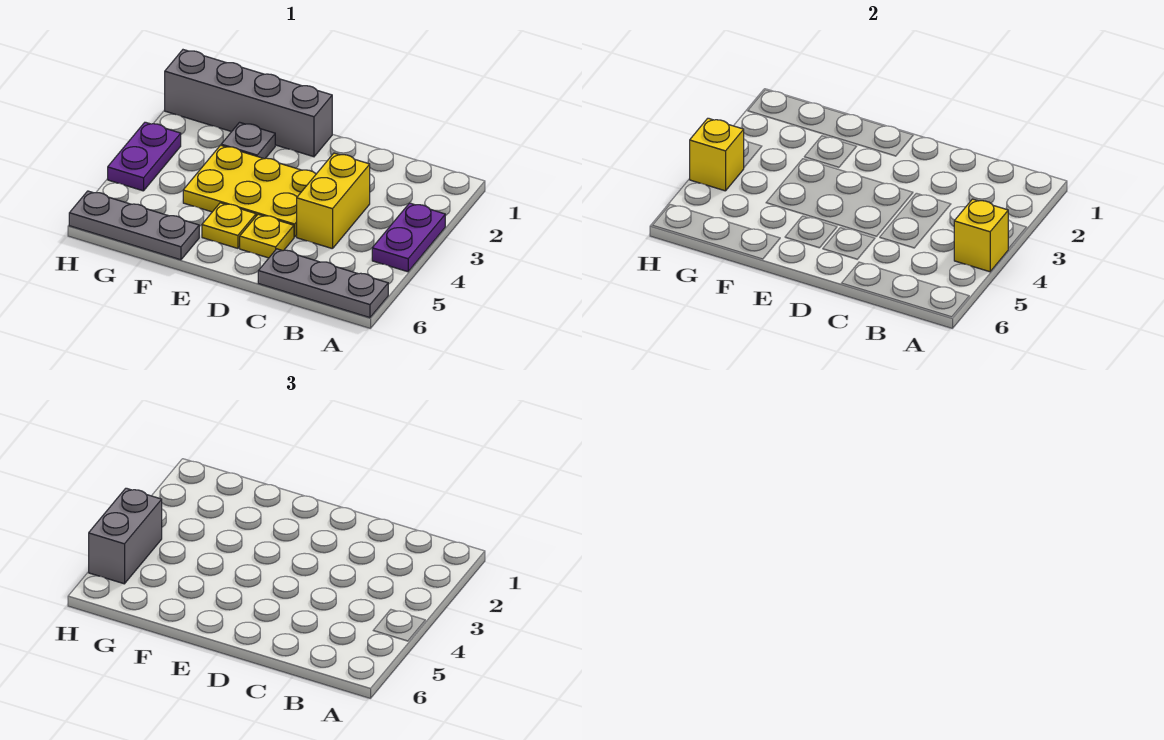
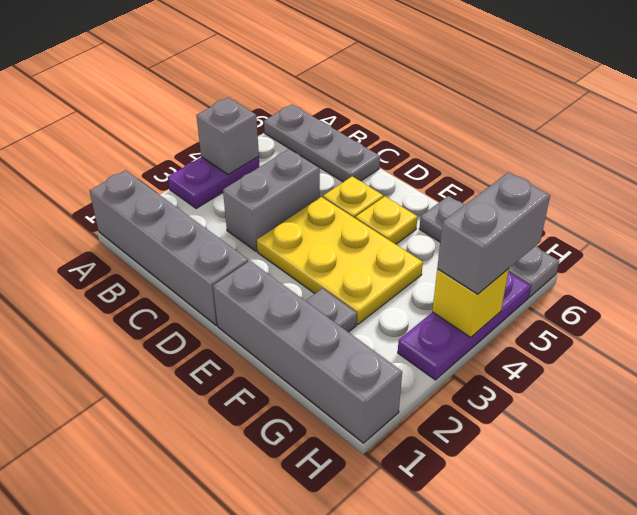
none -> grey brick A1:D1 level 1
yellow brick A4 level 2 -> grey brick A4 level 2
yellow brick C3:C4 level 1 -> grey brick C3:C4 level 1
purple plate H3:H4 level 1 -> purple plate H3:H5 level 1

